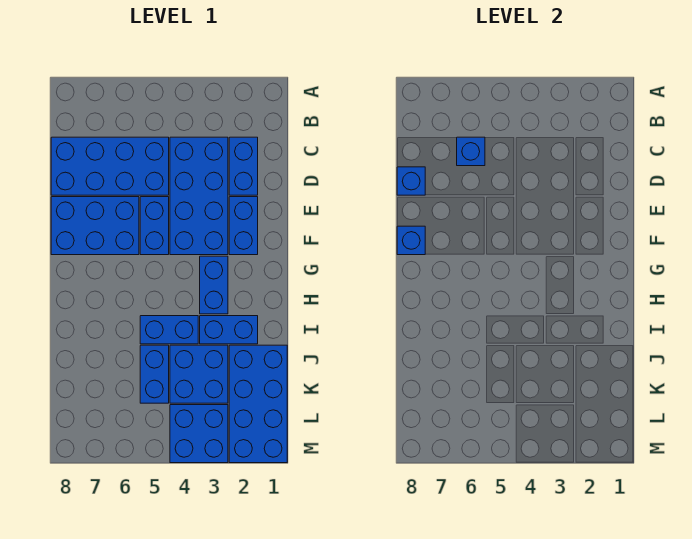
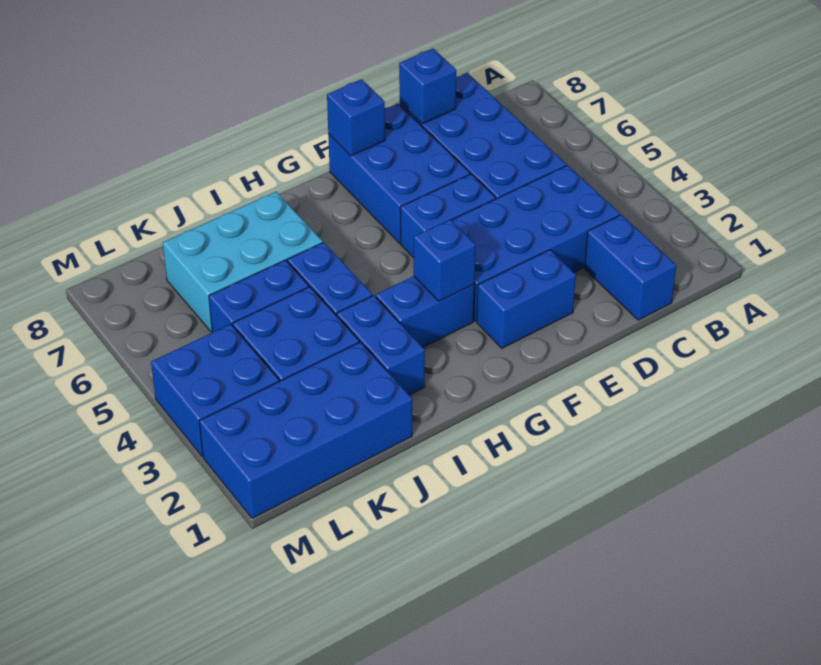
blue brick C2:D2 level 1 -> blue brick C1:C2 level 1
blue brick C6 level 2 -> blue brick G3 level 2
none -> cyan brick I6:K7 level 1

